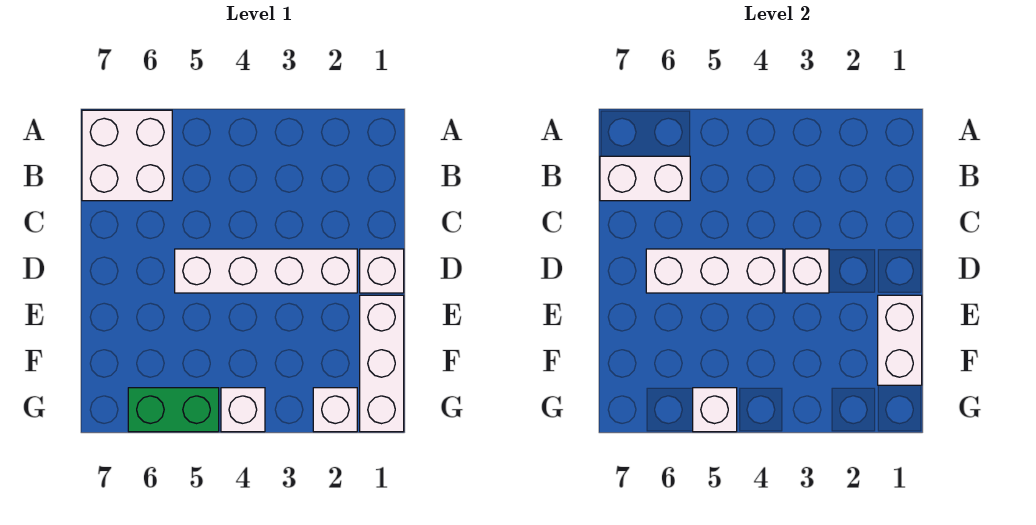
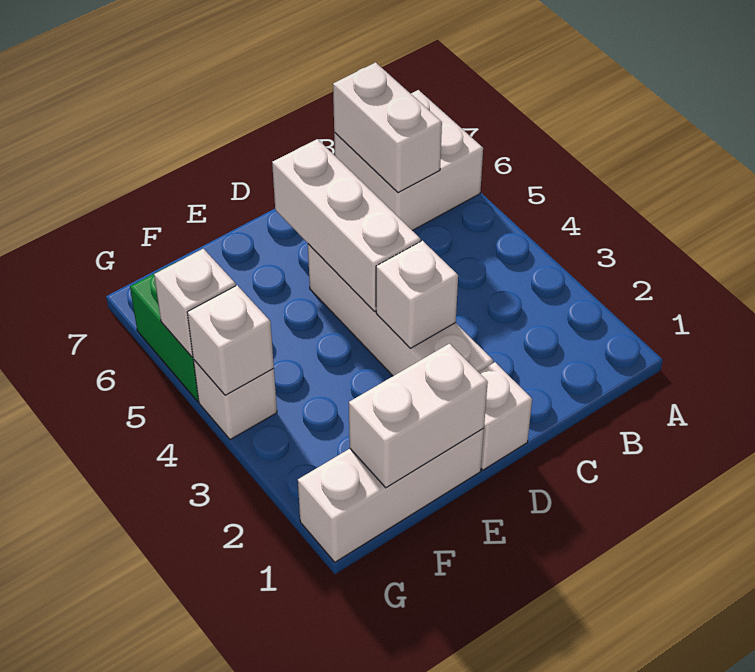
white brick G2 level 1 -> white brick G4 level 2

